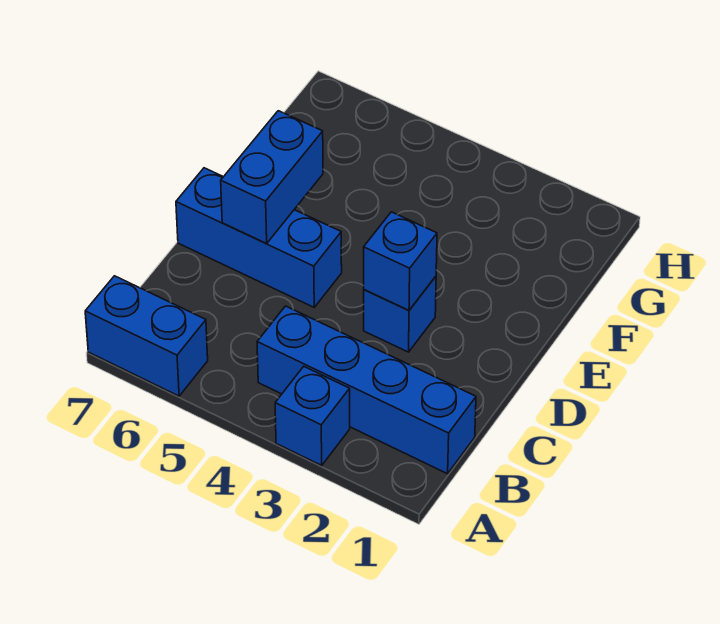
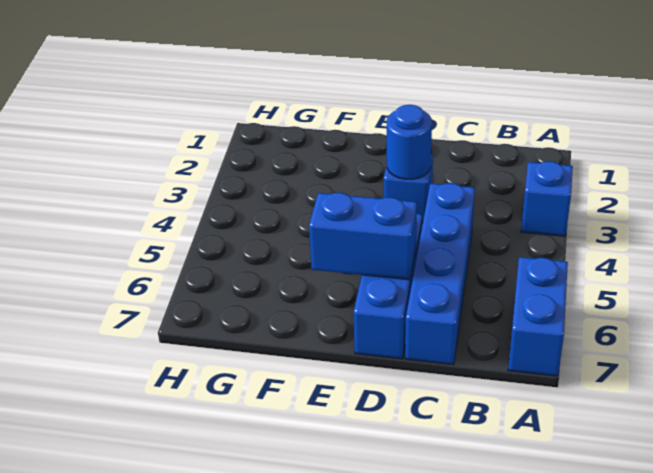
blue brick B1:B4 level 1 -> blue brick C4:C7 level 1
blue brick D3 level 2 -> blue round brick D3 level 2

